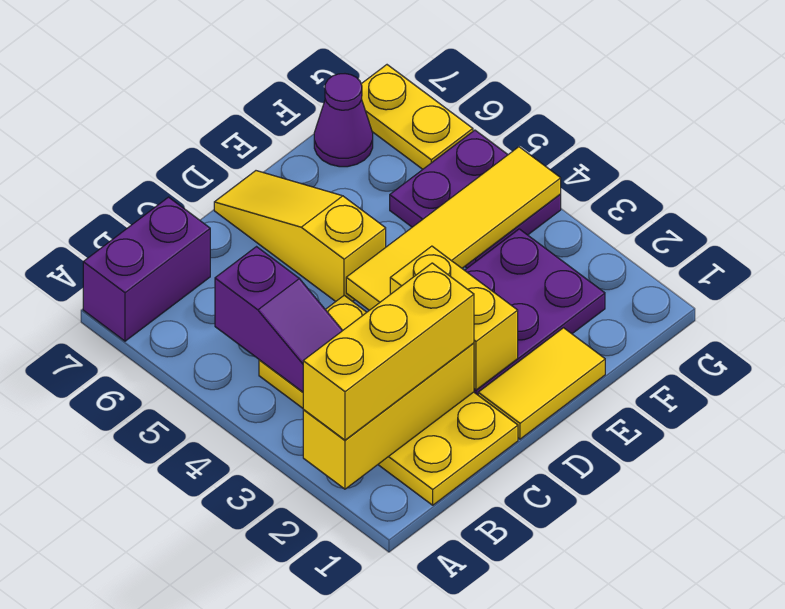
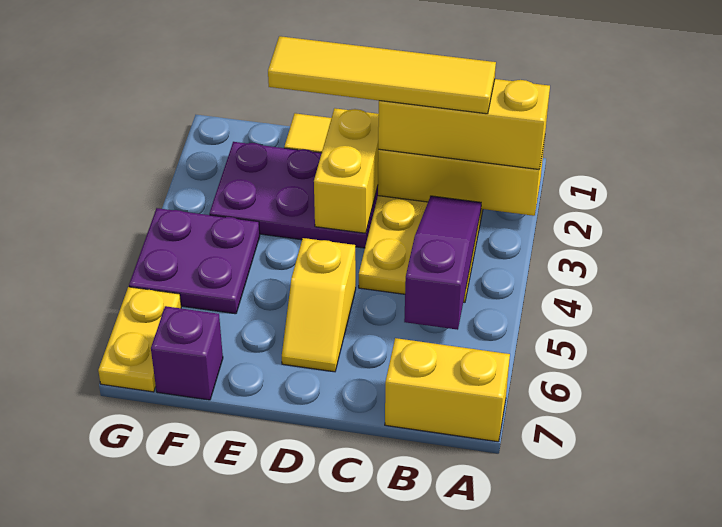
purple brick A7:B7 level 1 -> yellow brick A7:B7 level 1
yellow tile D4:G4 level 2 -> yellow tile B2:E2 level 4
yellow slope D5:D7 level 1 top 5 -> yellow slope D5:D6 level 1 top 5
purple cone F7 level 1 -> purple brick F7 level 1

